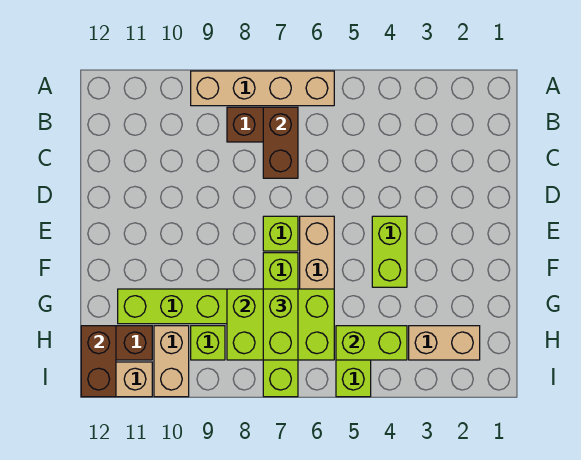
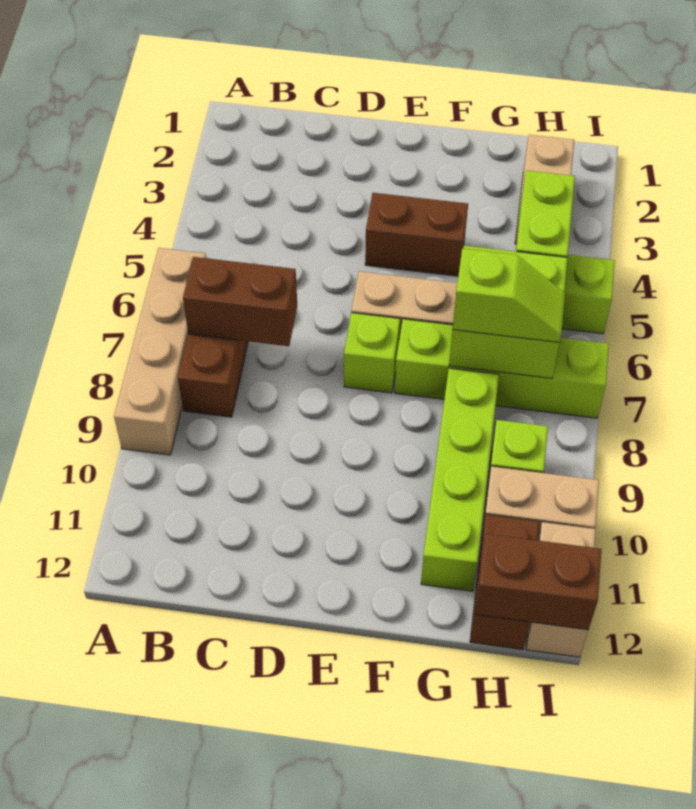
lime brick E4:F4 level 1 -> brown brick E4:F4 level 1
lime brick G6:H8 level 2 -> lime brick G6:H7 level 2
lime brick G7:H7 level 3 -> lime slope G7:H7 level 3 top G

